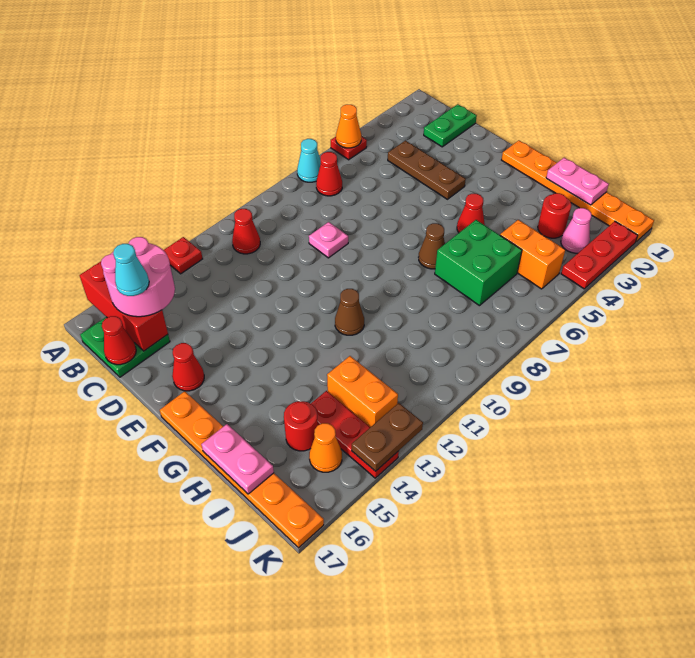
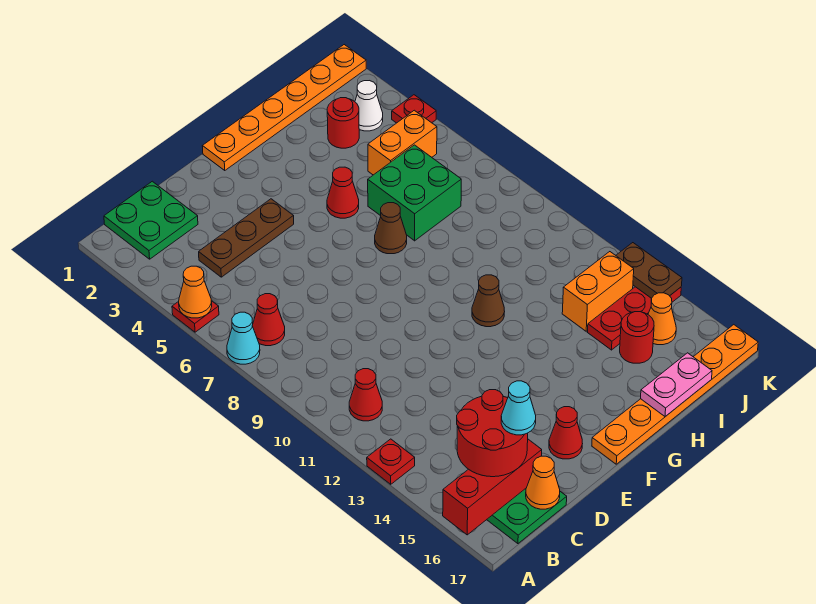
pink round brick B15:C16 level 3 -> red round brick B15:C16 level 3
green plate C1:C2 level 1 -> green plate B1:C2 level 1
red cone C17 level 2 -> orange cone C17 level 2
pink plate D9 level 1 -> none
pink plate H1:I1 level 2 -> none
pink cone J3 level 1 -> white cone J3 level 1
red plate K2:K4 level 1 -> red plate K4 level 1

